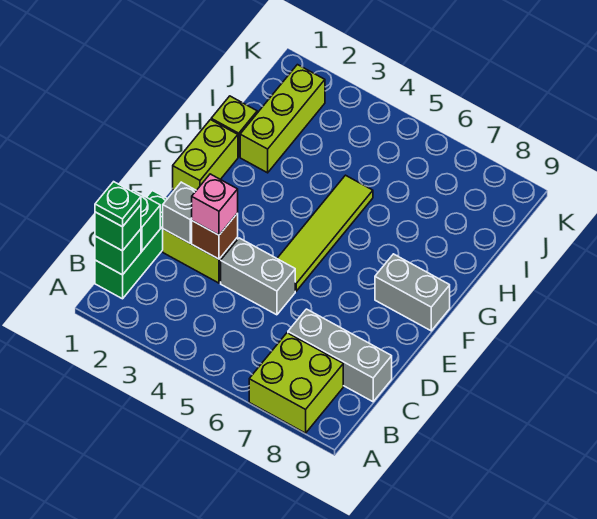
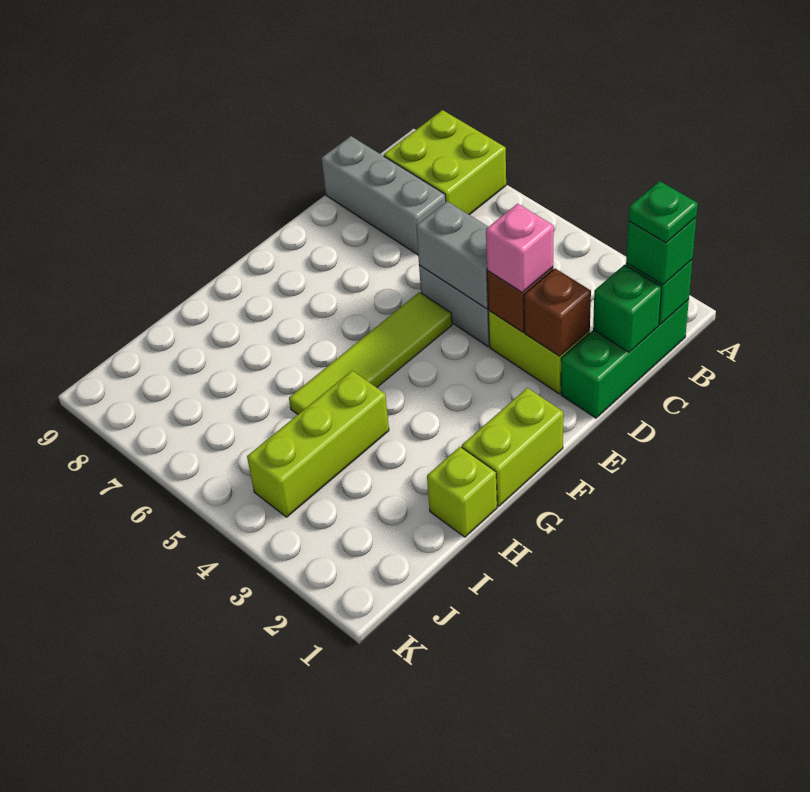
grey brick D2 level 2 -> brown brick D2 level 2
grey brick F8:F9 level 1 -> grey brick D4:D5 level 2
lime brick H2:J2 level 1 -> lime brick H4:J4 level 1

